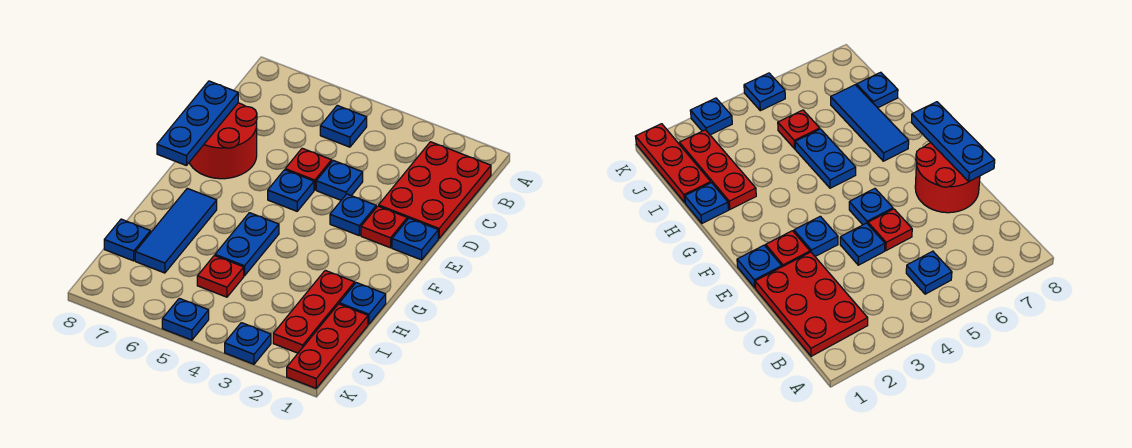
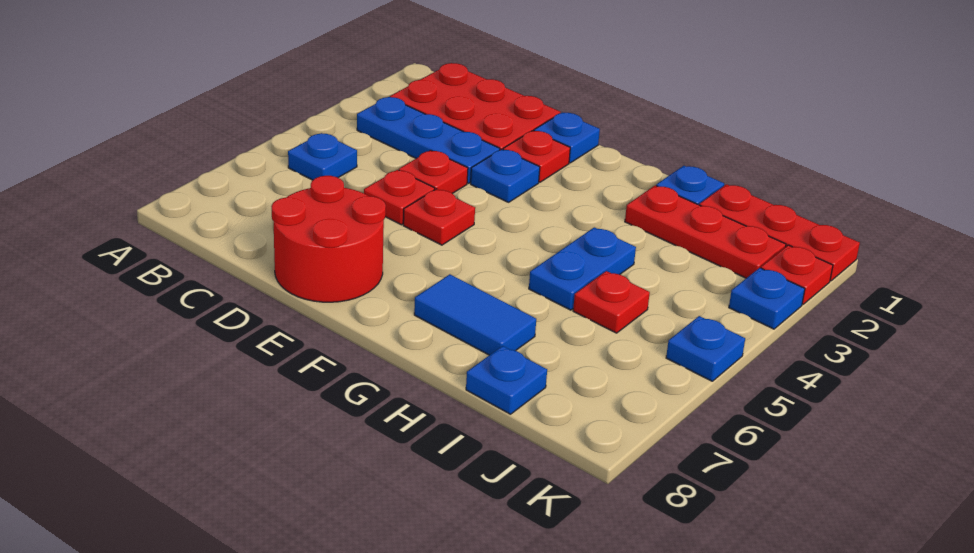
blue plate D4 level 1 -> red plate D4 level 1
blue plate D8:F8 level 2 -> blue plate B3:D3 level 1
blue plate E5 level 1 -> red plate E5 level 1
blue plate G5:H5 level 1 -> blue plate H4:H5 level 1
blue tile G7:I7 level 1 -> blue tile G7:H7 level 1
none -> red plate K2 level 1

